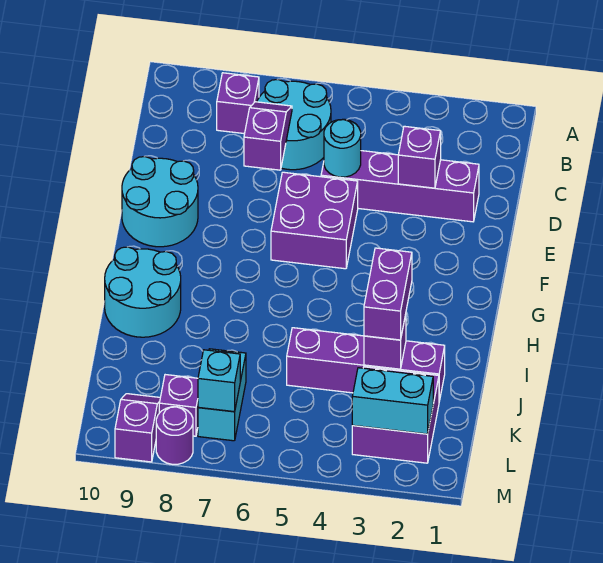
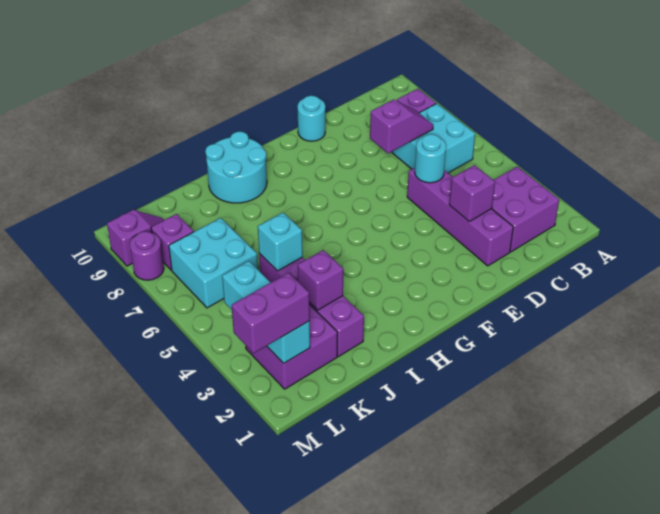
cyan round brick B6:C7 level 1 -> cyan brick B6:C7 level 1
purple brick E5:F6 level 1 -> purple brick B2:C3 level 1
cyan round brick E9:F10 level 1 -> cyan round brick E10 level 1
purple brick I3:J3 level 3 -> purple brick L2:M2 level 3
cyan brick K7:L7 level 1 -> cyan brick K6:L7 level 1
cyan brick L2:L3 level 2 -> cyan brick L2:L4 level 2
cyan brick L7 level 2 -> cyan brick J5 level 2

